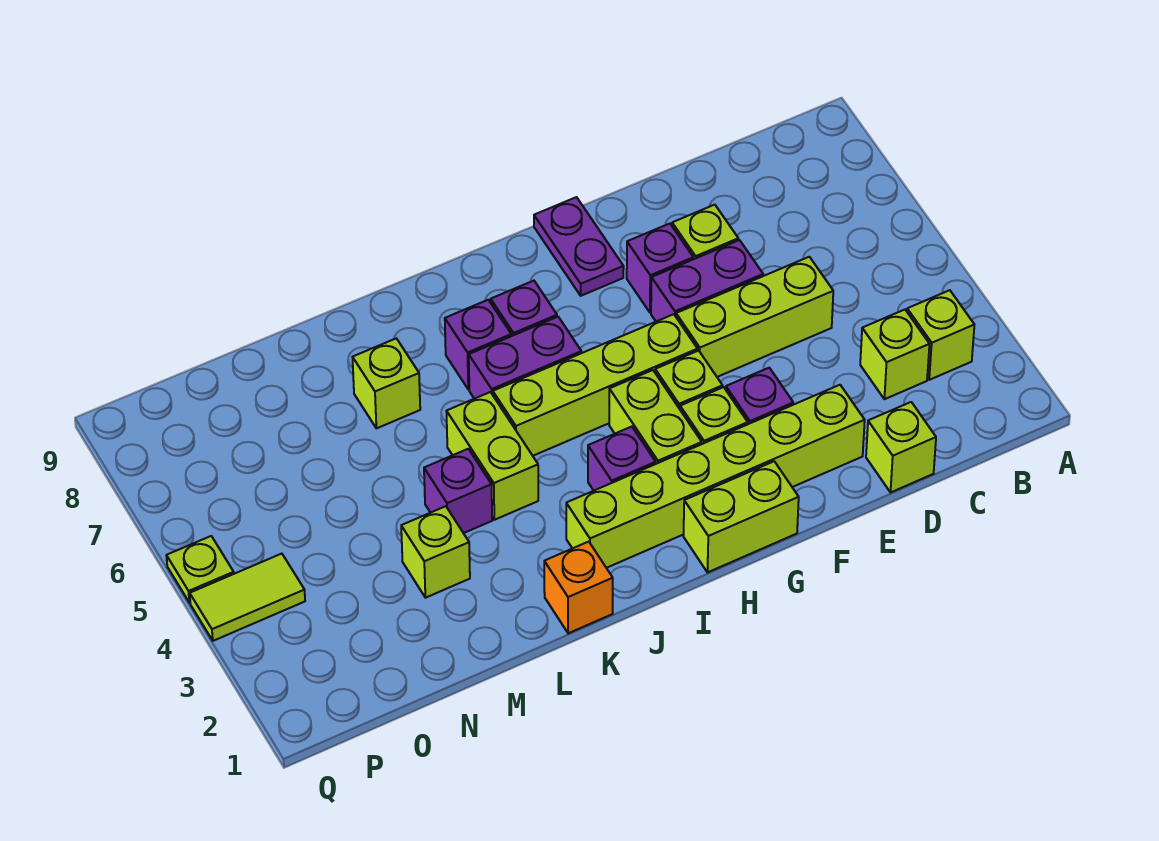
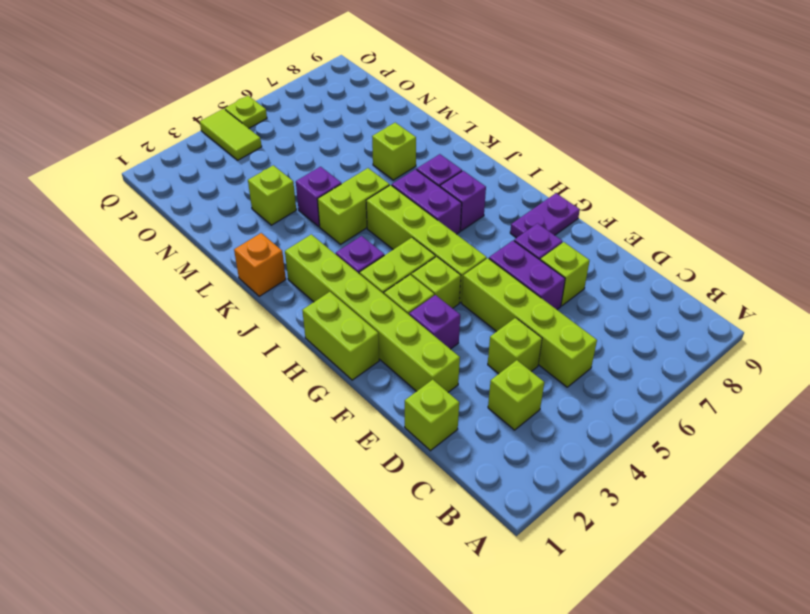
lime brick B3 level 1 -> lime brick D4 level 1
lime brick D5:F5 level 1 -> lime brick C5:F5 level 1

